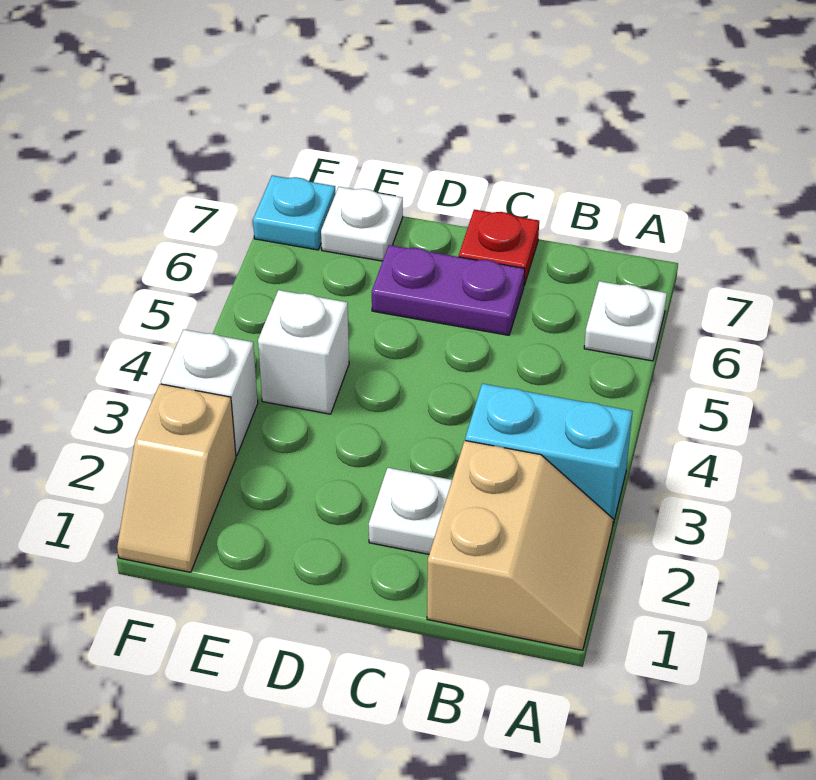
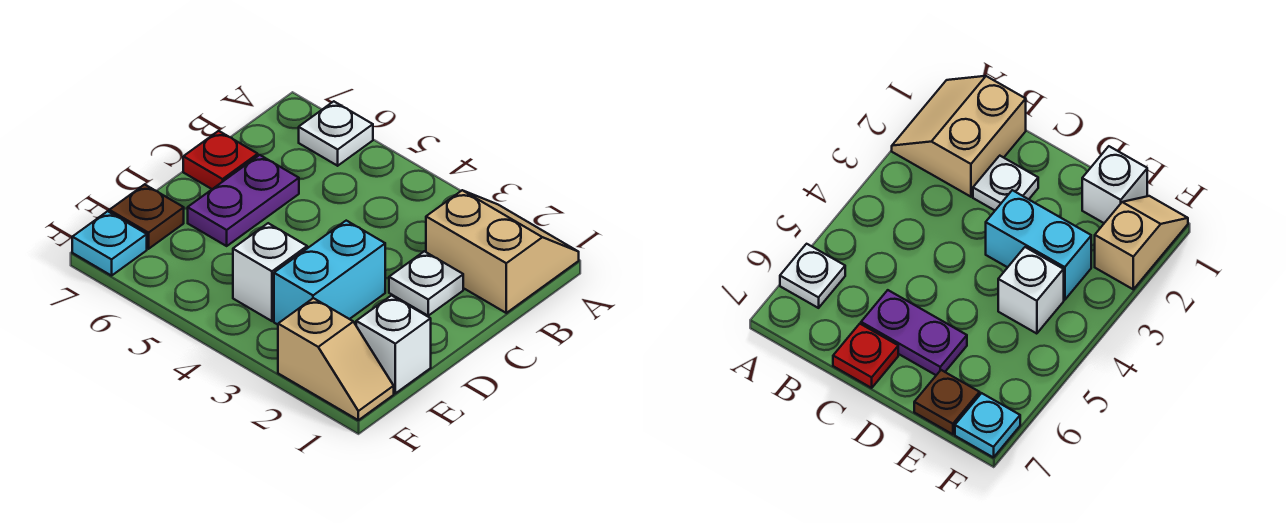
cyan brick A3:B3 level 1 -> cyan brick D3:E3 level 1
white plate E7 level 1 -> brown plate E7 level 1
white brick F3 level 1 -> white brick E1 level 1

